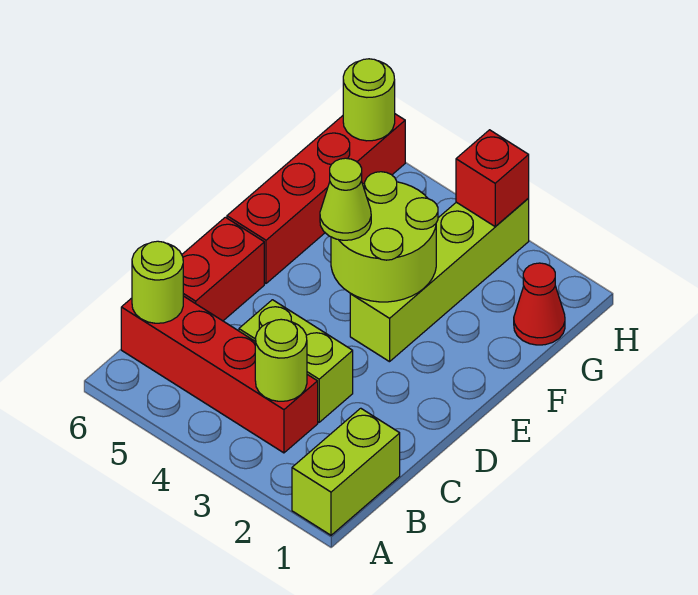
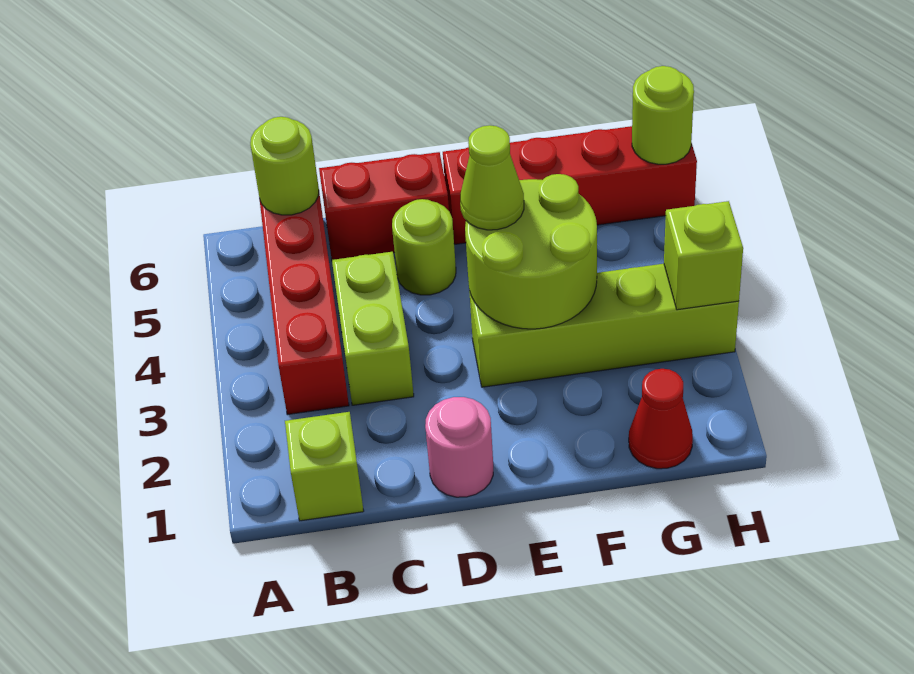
lime brick A1:B1 level 1 -> lime brick B1 level 1
lime round brick B3 level 2 -> lime round brick D5 level 1
none -> pink round brick D1 level 1
red brick H3 level 2 -> lime brick H3 level 2

